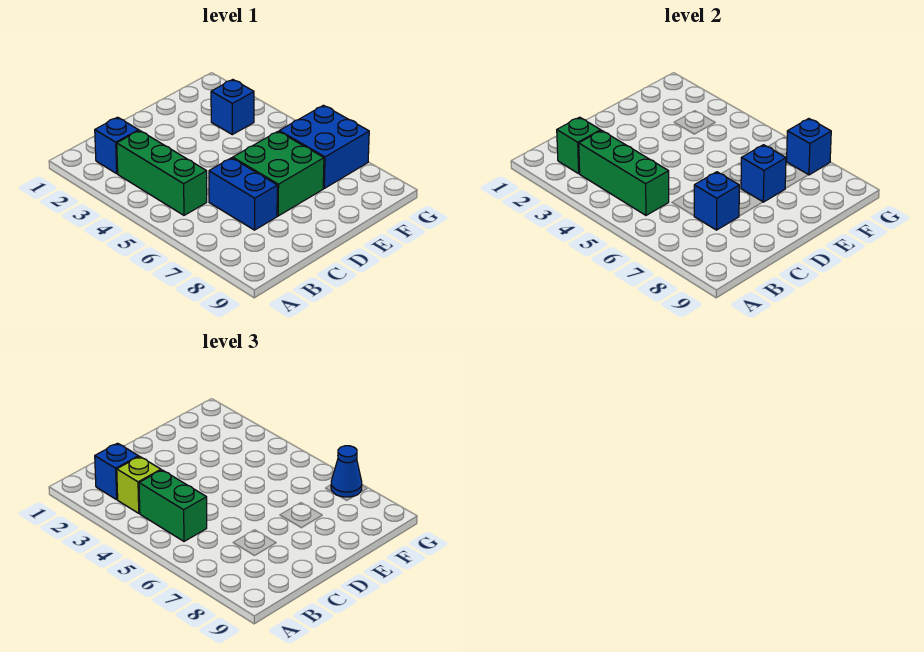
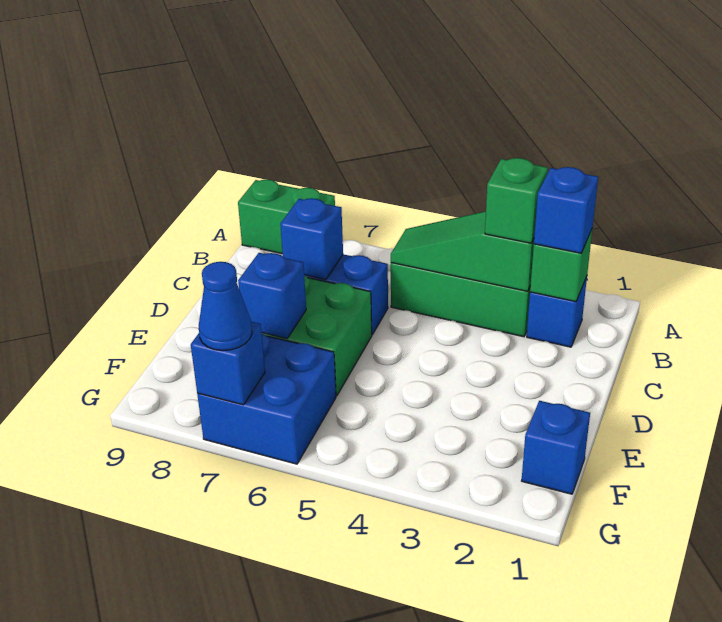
green brick B3:B5 level 2 -> green slope B3:B5 level 2 top 3
lime brick B3 level 3 -> green brick B3 level 3
green brick B4:B5 level 3 -> green brick A8:A9 level 1
blue brick F3 level 1 -> blue brick F1 level 1

